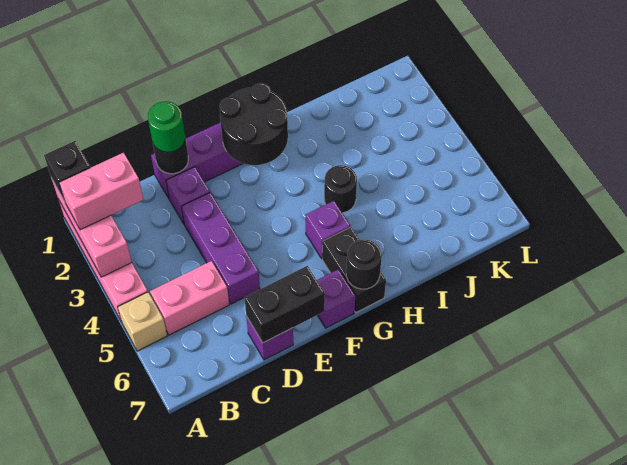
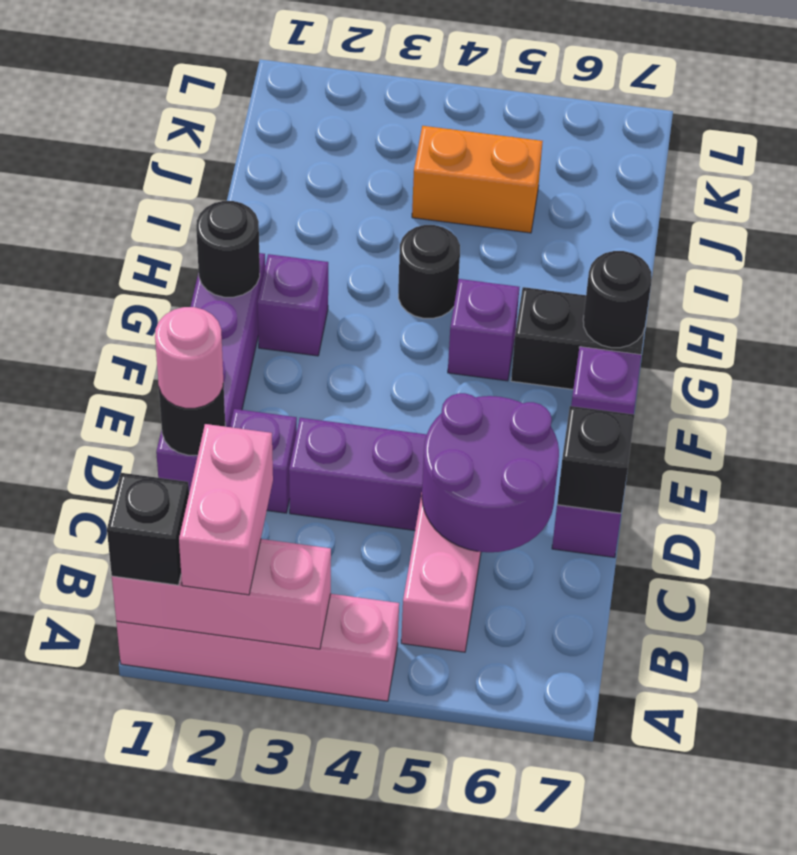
tan brick A5 level 1 -> none
none -> purple round brick C5:D6 level 2
green round brick D1 level 3 -> pink round brick D1 level 3
black brick D7:E7 level 2 -> black brick D7 level 2
black round brick F1:G2 level 2 -> black round brick G1 level 2
none -> purple brick G2 level 1
none -> orange brick J4:J5 level 1

